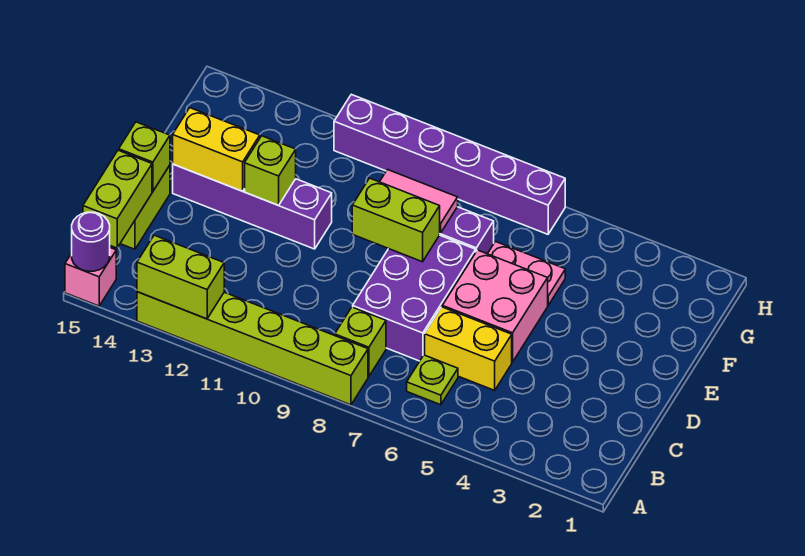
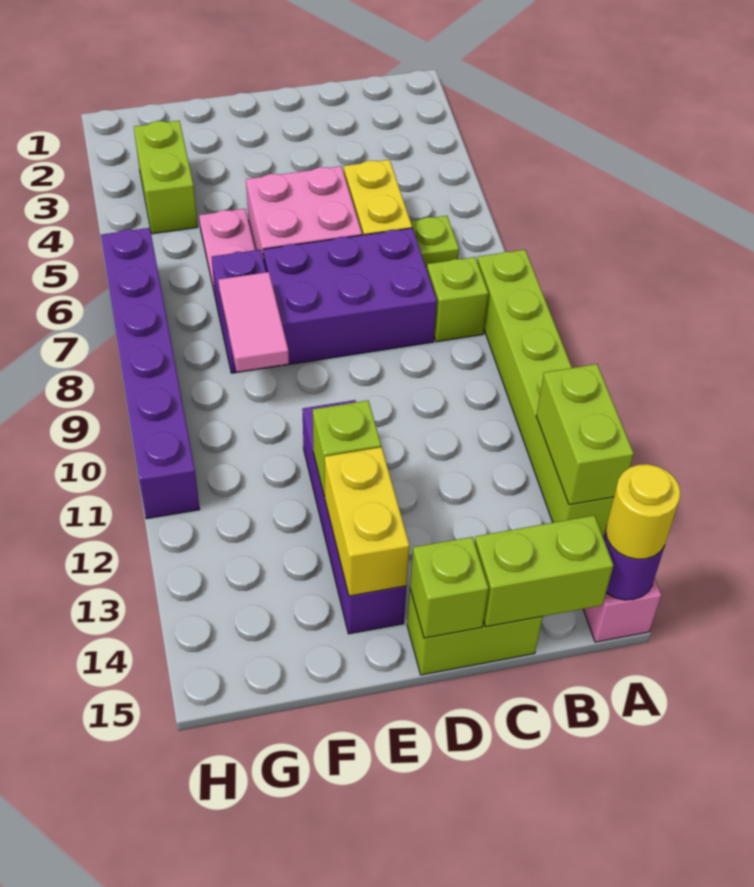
none -> yellow round brick A15 level 3
lime brick E8:E9 level 2 -> lime brick G3:G4 level 1

